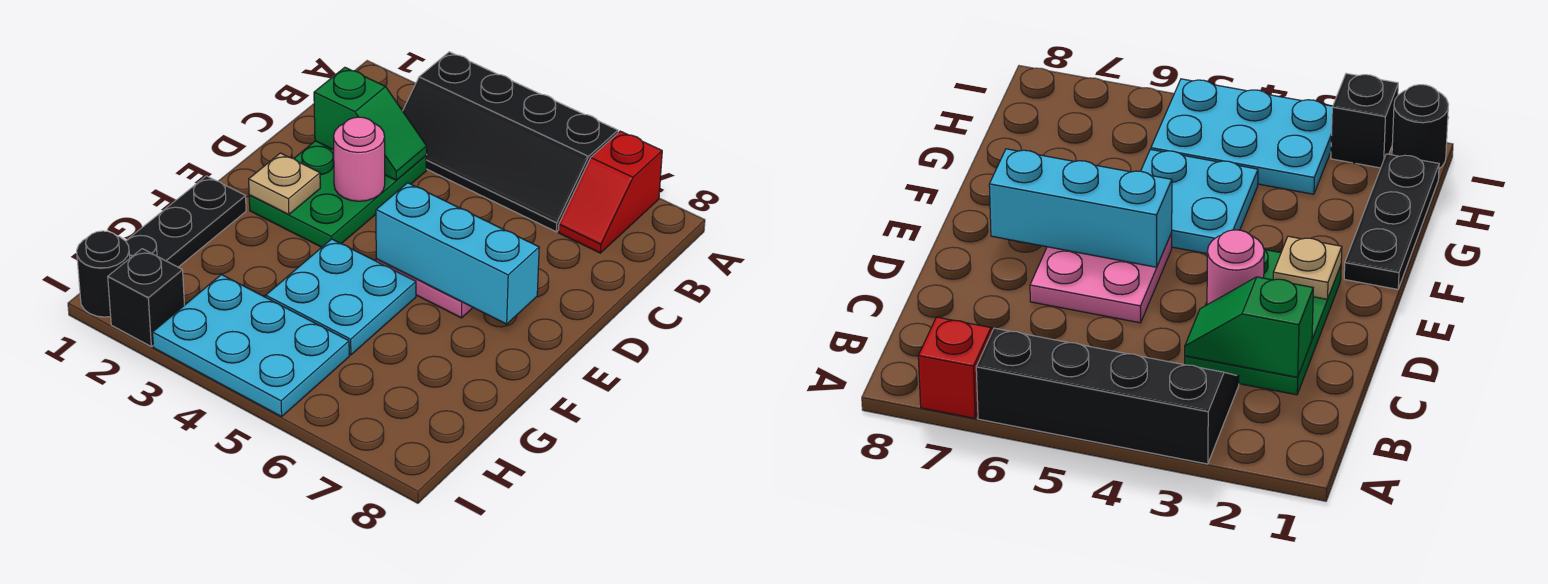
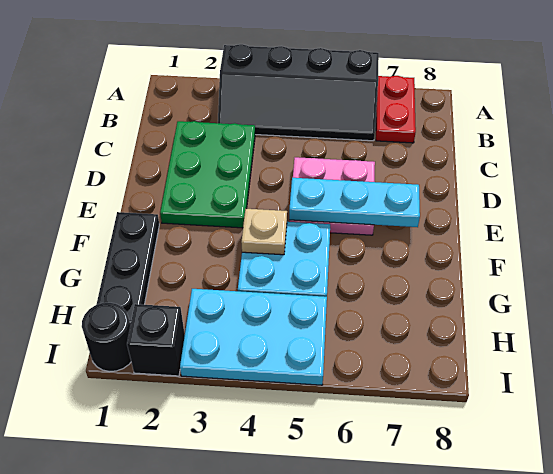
red slope A7:B7 level 1 top A -> red plate A7:B7 level 1
green slope C2:C3 level 2 top 2 -> none
pink round brick D3 level 2 -> none
tan plate E2 level 2 -> tan plate F4 level 2
cyan brick E5:E7 level 2 -> cyan plate E5:E7 level 2

